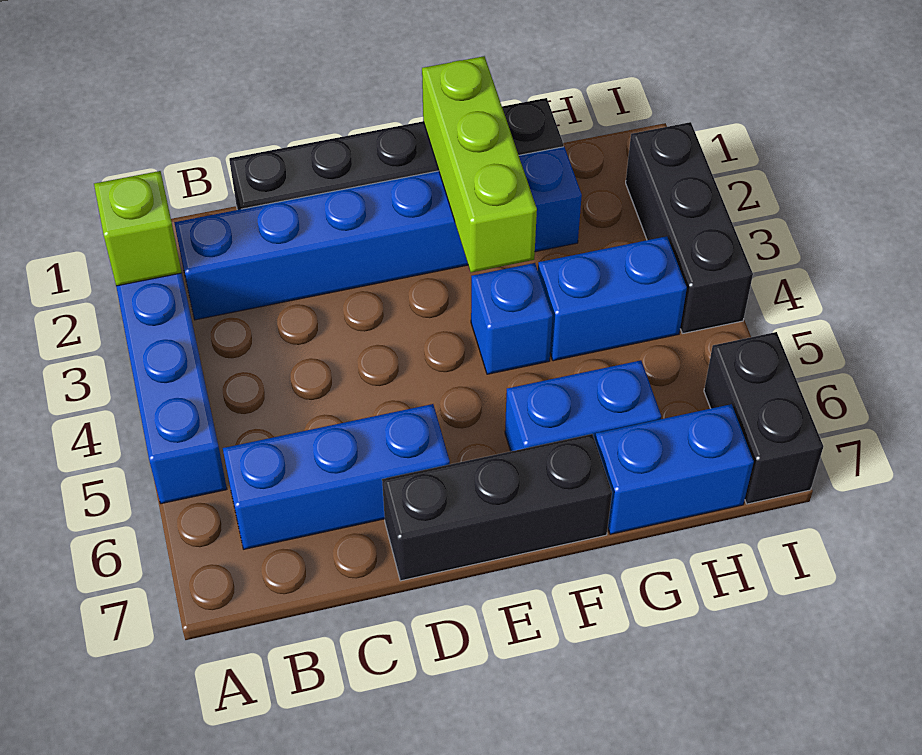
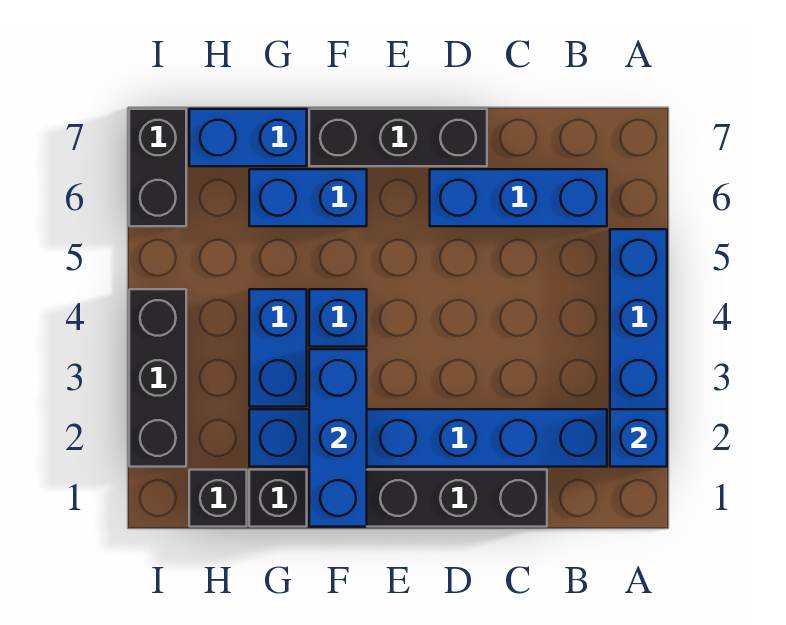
lime brick A2 level 2 -> blue brick A2 level 2
lime brick F1:F3 level 2 -> blue brick F1:F3 level 2
blue brick G4:H4 level 1 -> blue brick G3:G4 level 1
none -> black brick H1 level 1

